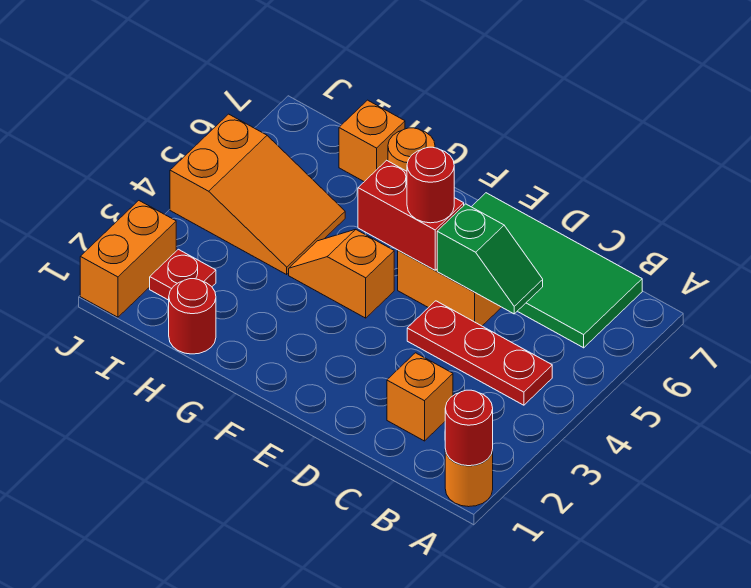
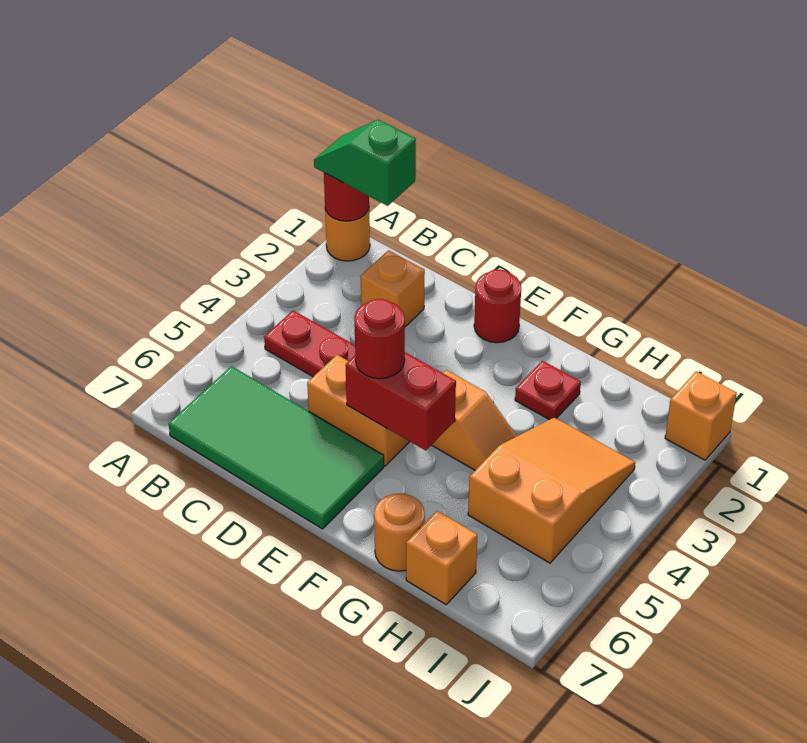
green slope C5:D5 level 2 top D -> green slope A1:B1 level 3 top B
red round brick H1 level 1 -> red round brick E1 level 1
orange slope H4:J5 level 1 top J -> orange slope H3:I5 level 1 top 5
red plate I2 level 1 -> red plate G2 level 1
orange brick J1:J2 level 1 -> orange brick J1 level 1

